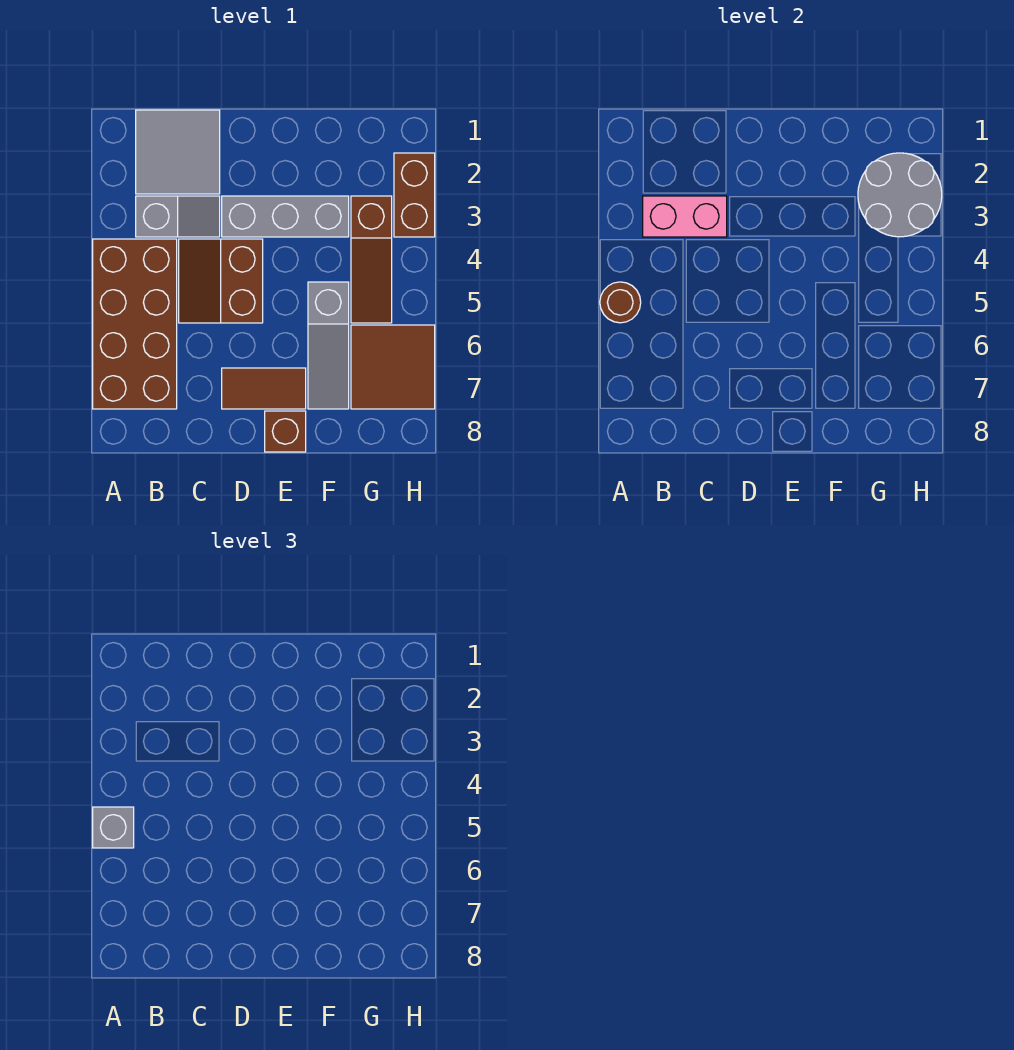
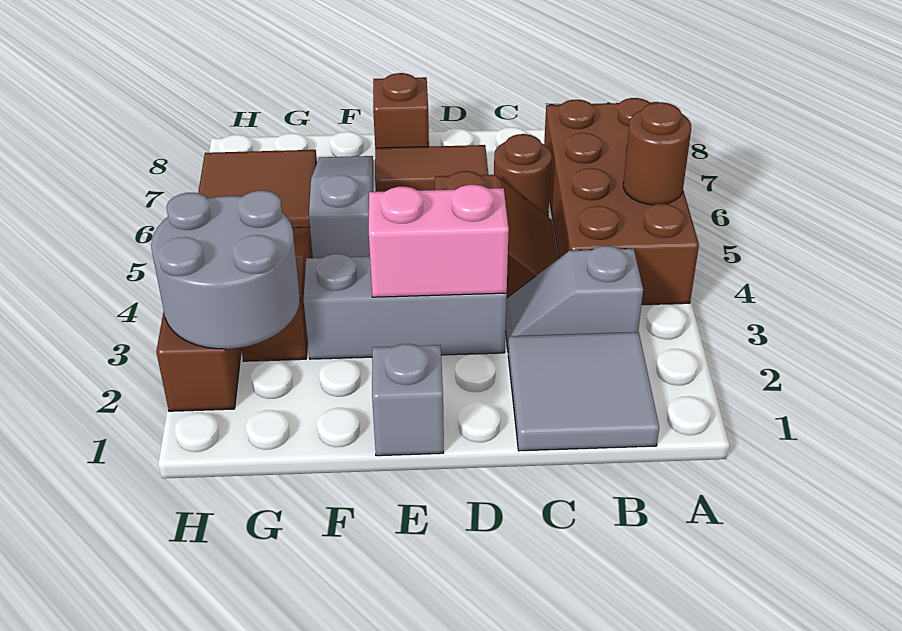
grey brick A5 level 3 -> grey brick E1 level 1
pink brick B3:C3 level 2 -> pink brick D3:E3 level 2
none -> brown round brick C6 level 1

